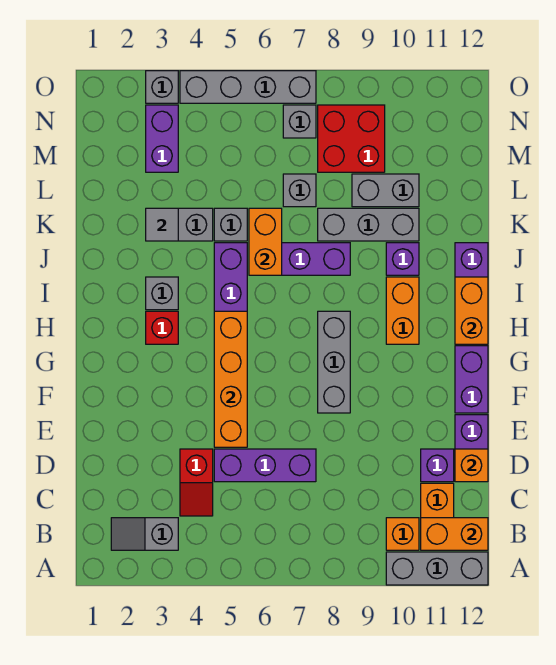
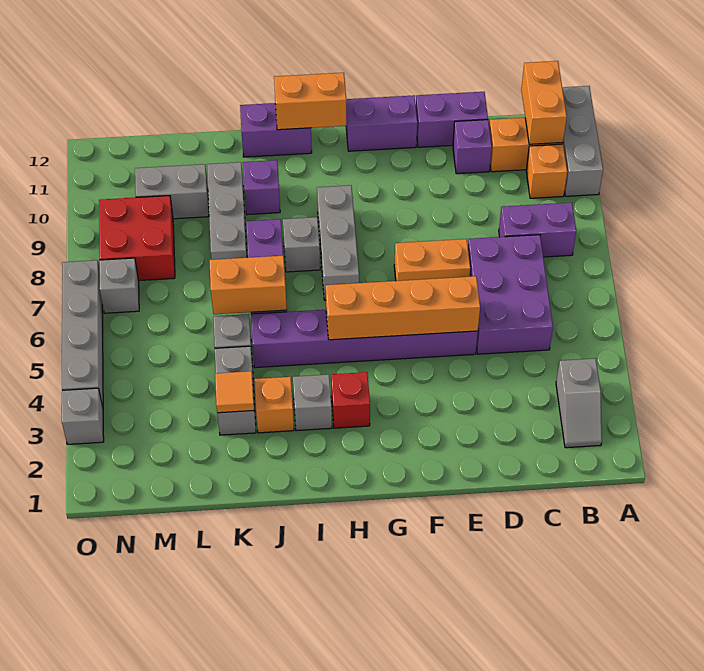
red slope C4:D4 level 1 top D -> none
purple brick D5:D7 level 1 -> purple brick C5:D7 level 1
orange brick D12 level 2 -> orange brick J3 level 1
grey brick F8:H8 level 1 -> grey brick H7:H9 level 1
orange brick H10:I10 level 1 -> orange brick E7:F7 level 1
grey tile K3 level 2 -> orange tile K3 level 2
grey brick L7 level 1 -> grey brick I8 level 1
grey brick L9:L10 level 1 -> grey brick L10:M10 level 1
purple brick M3:N3 level 1 -> purple brick B8:C8 level 1

